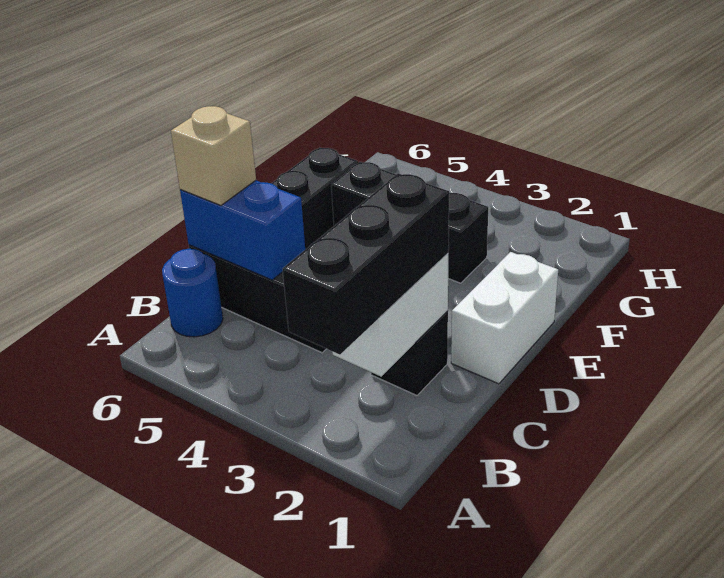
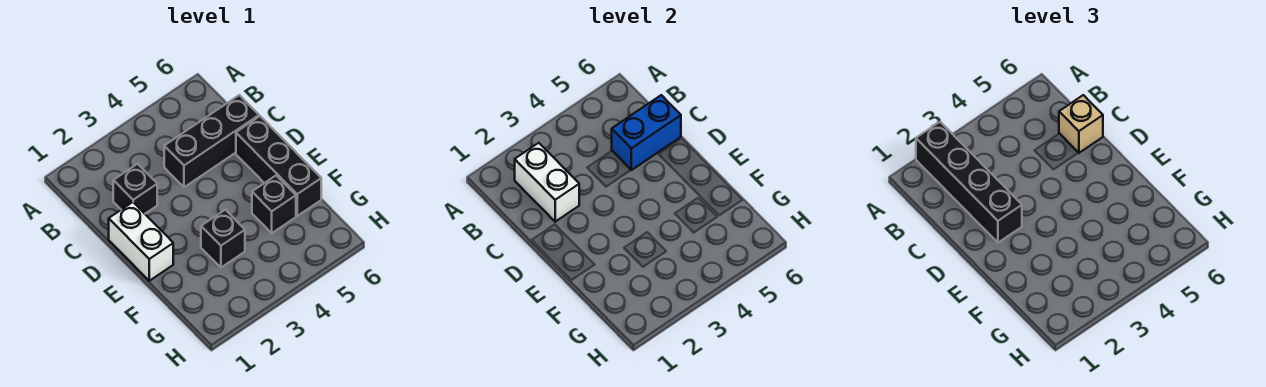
black brick A2:C2 level 3 -> black brick A2:D2 level 3
blue round brick B6 level 1 -> none

